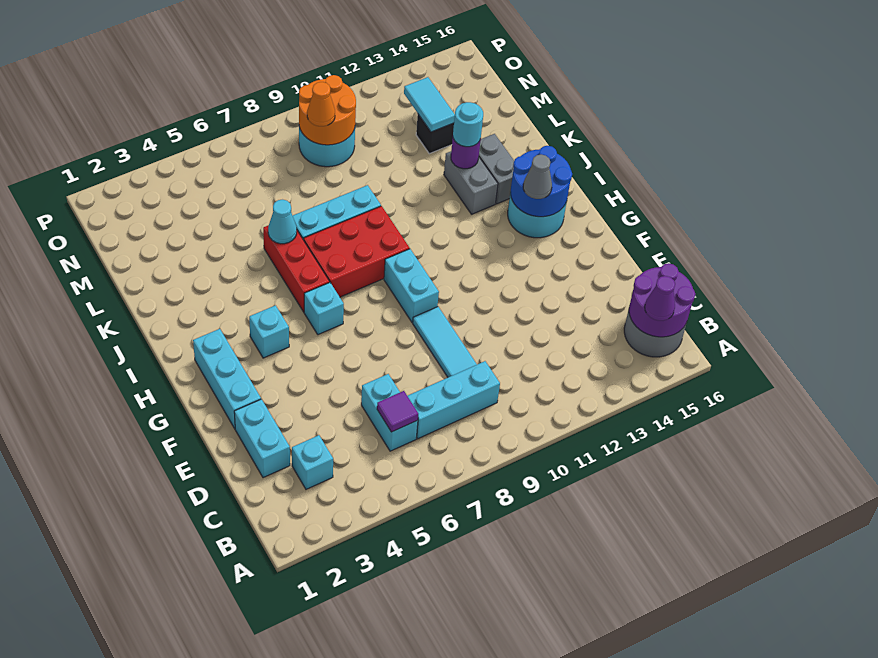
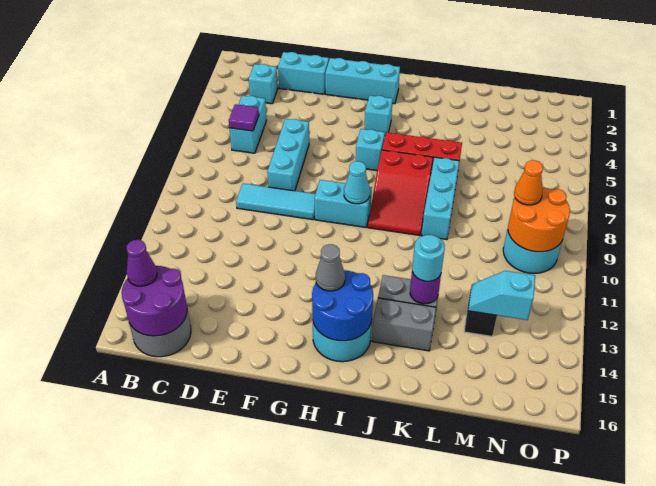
cyan brick C6:D6 level 1 -> cyan brick C5:C6 level 1
cyan brick C7:C9 level 1 -> cyan brick E6:E8 level 1
red brick I7:J9 level 1 -> red slope I7:J9 level 1 top 7
cyan cone K6 level 2 -> cyan cone H9 level 2
cyan tile M13:N13 level 2 -> cyan slope M13:N13 level 2 top N

